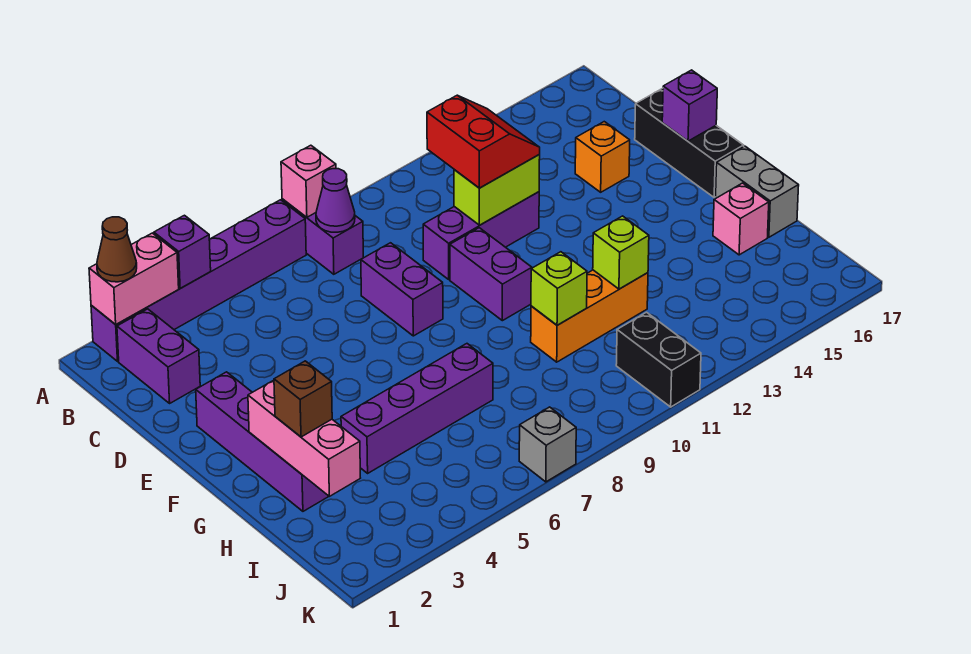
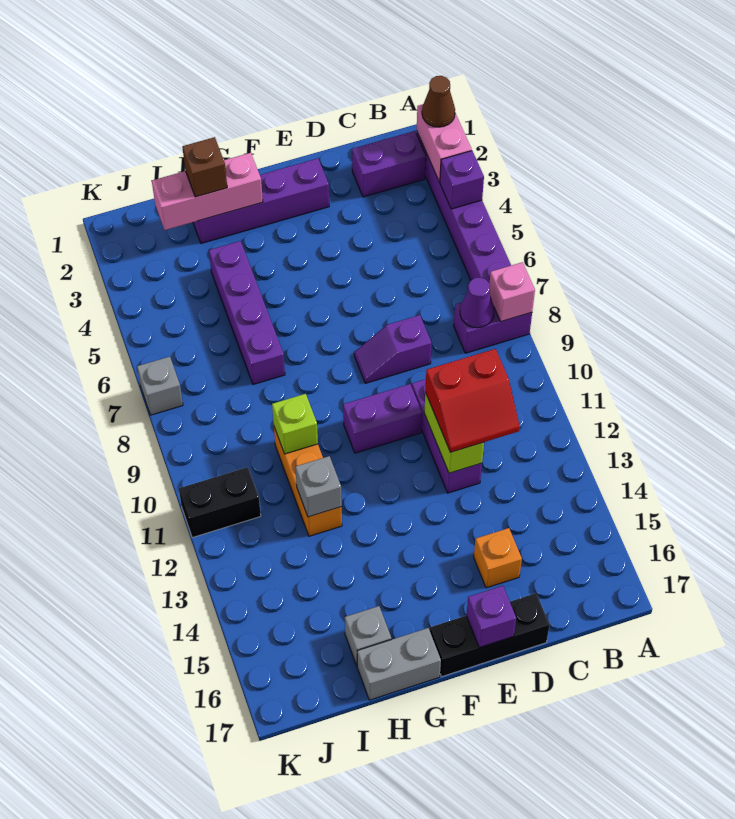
purple brick D8:E8 level 1 -> purple slope D8:E8 level 1 top D
lime brick H12 level 2 -> grey brick H12 level 2
pink brick H16 level 1 -> grey brick H16 level 1

